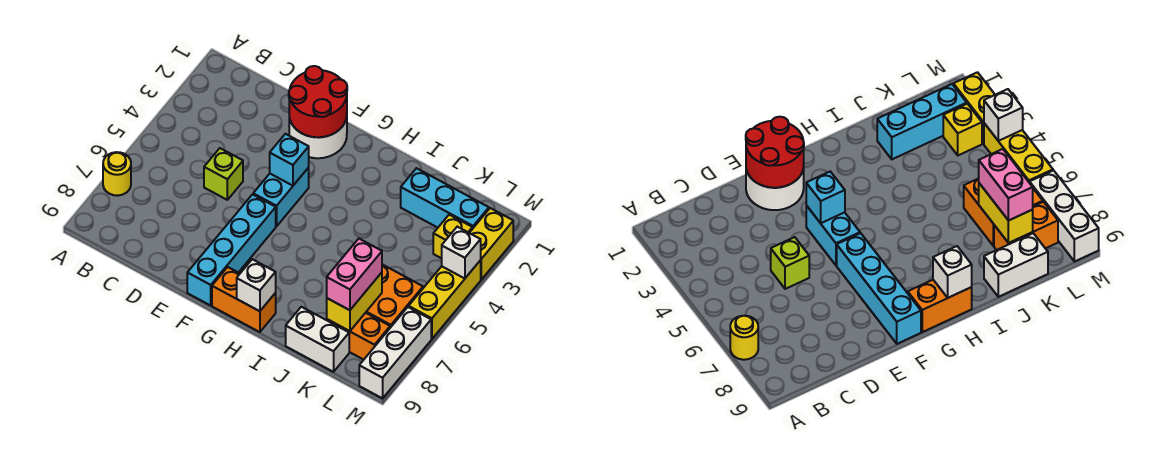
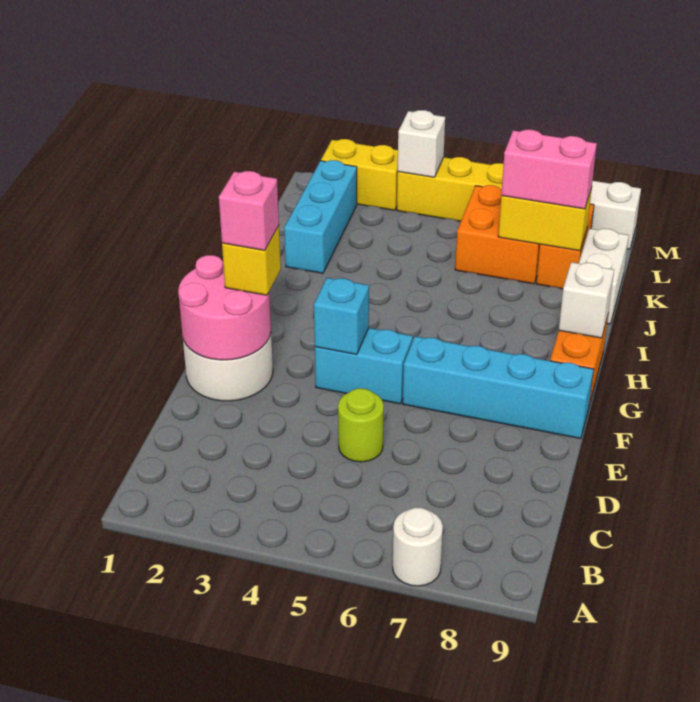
yellow round brick A7 level 1 -> white round brick A7 level 1
lime brick D5 level 1 -> lime round brick D5 level 1
red round brick E1:F2 level 2 -> pink round brick E1:F2 level 2
none -> pink brick F2 level 4
yellow brick L3 level 1 -> yellow brick F2 level 3

